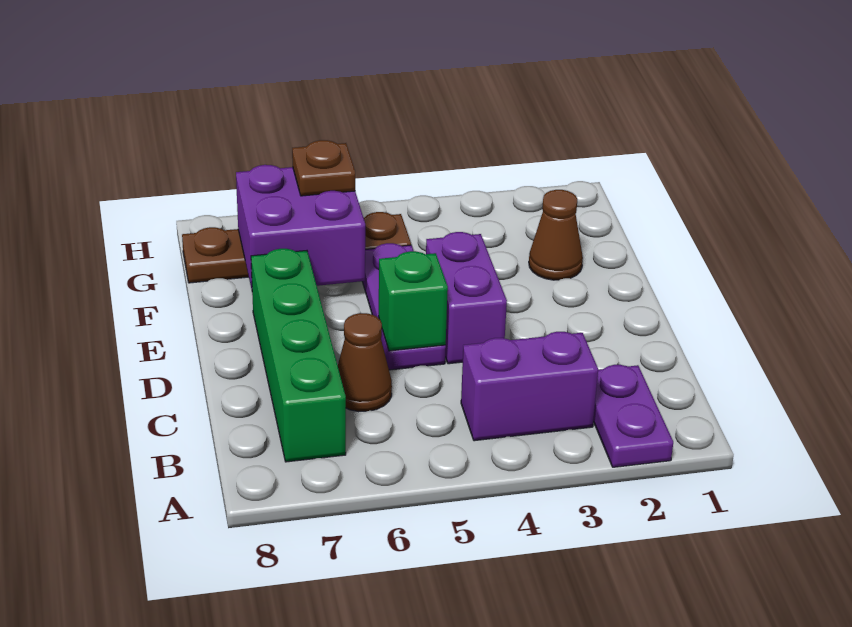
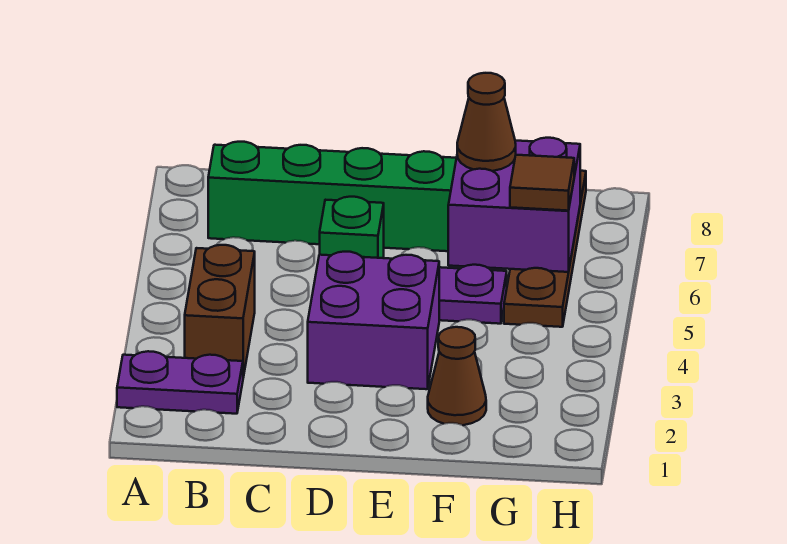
purple brick B3:B4 level 1 -> brown brick B3:B4 level 1
brown cone C6 level 1 -> brown cone F7 level 3
purple brick D4:E4 level 1 -> purple brick D3:E4 level 1
brown plate G6 level 3 -> brown tile G6 level 3

